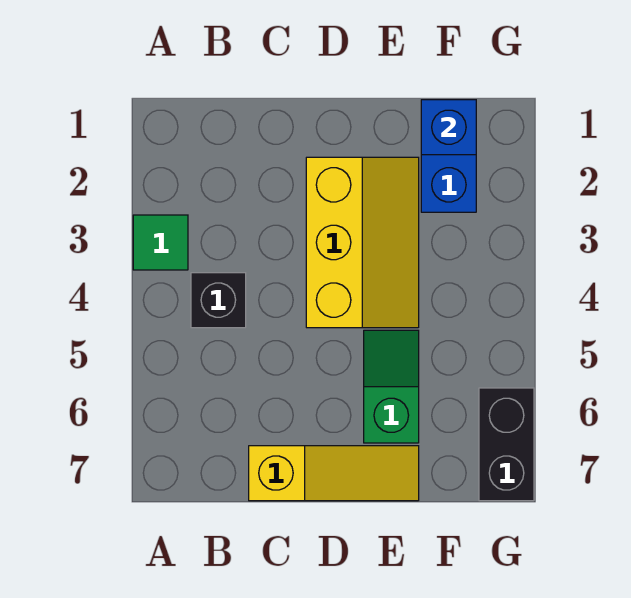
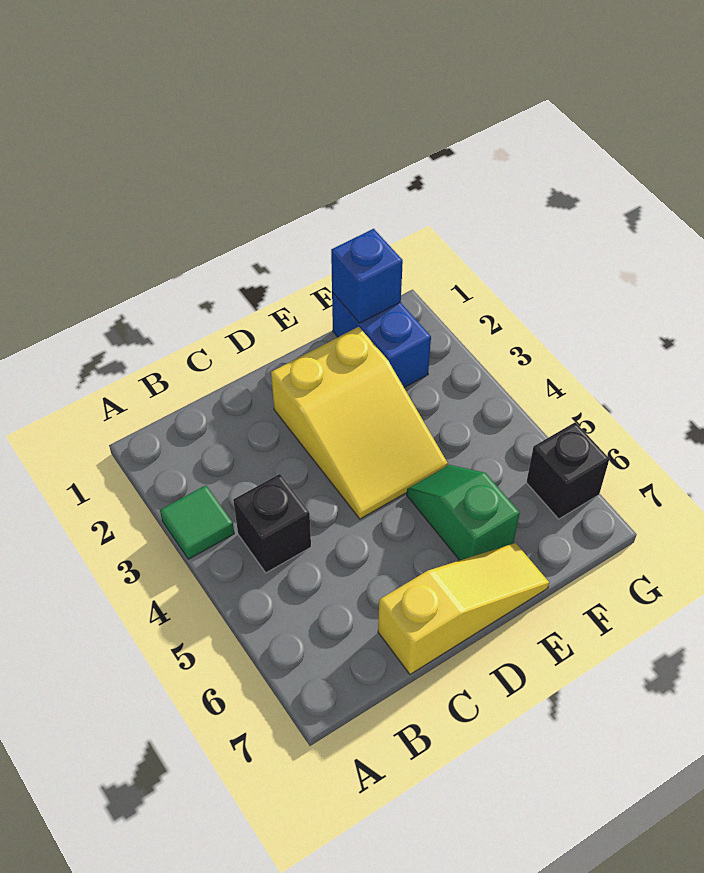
yellow slope D2:E4 level 1 top D -> yellow slope D2:E4 level 1 top 2
black brick G6:G7 level 1 -> black brick G6 level 1

